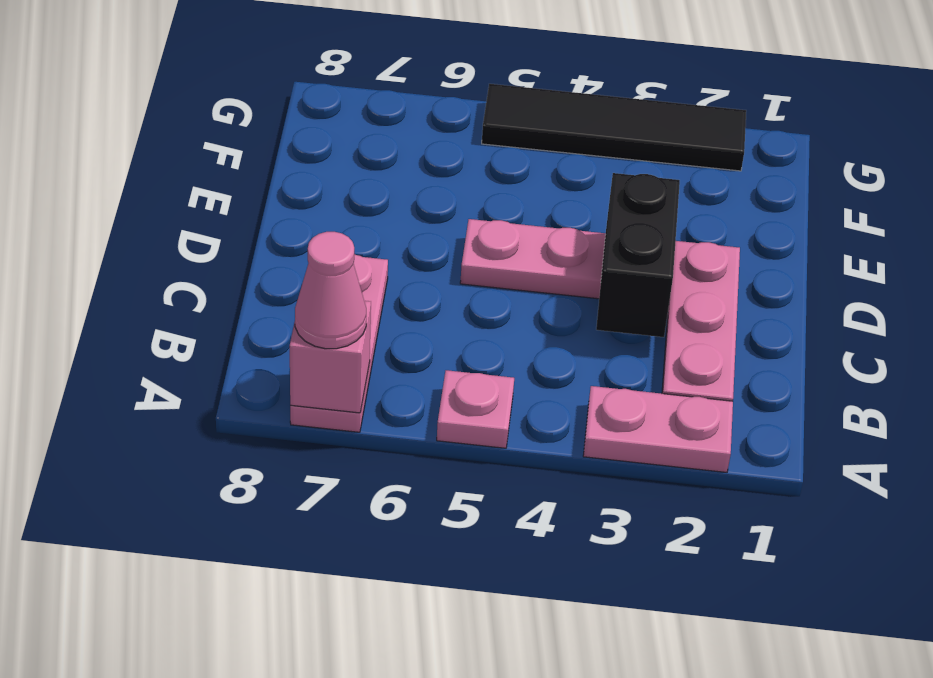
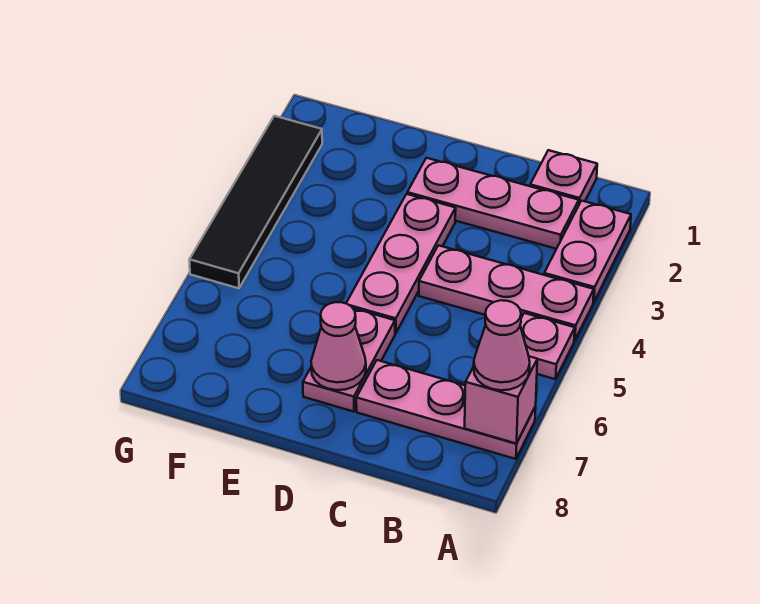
none -> pink plate A4:C4 level 1
none -> pink plate B1 level 1
black brick C3:D3 level 2 -> none
none -> pink plate D6:D7 level 1
none -> pink cone D7 level 2

